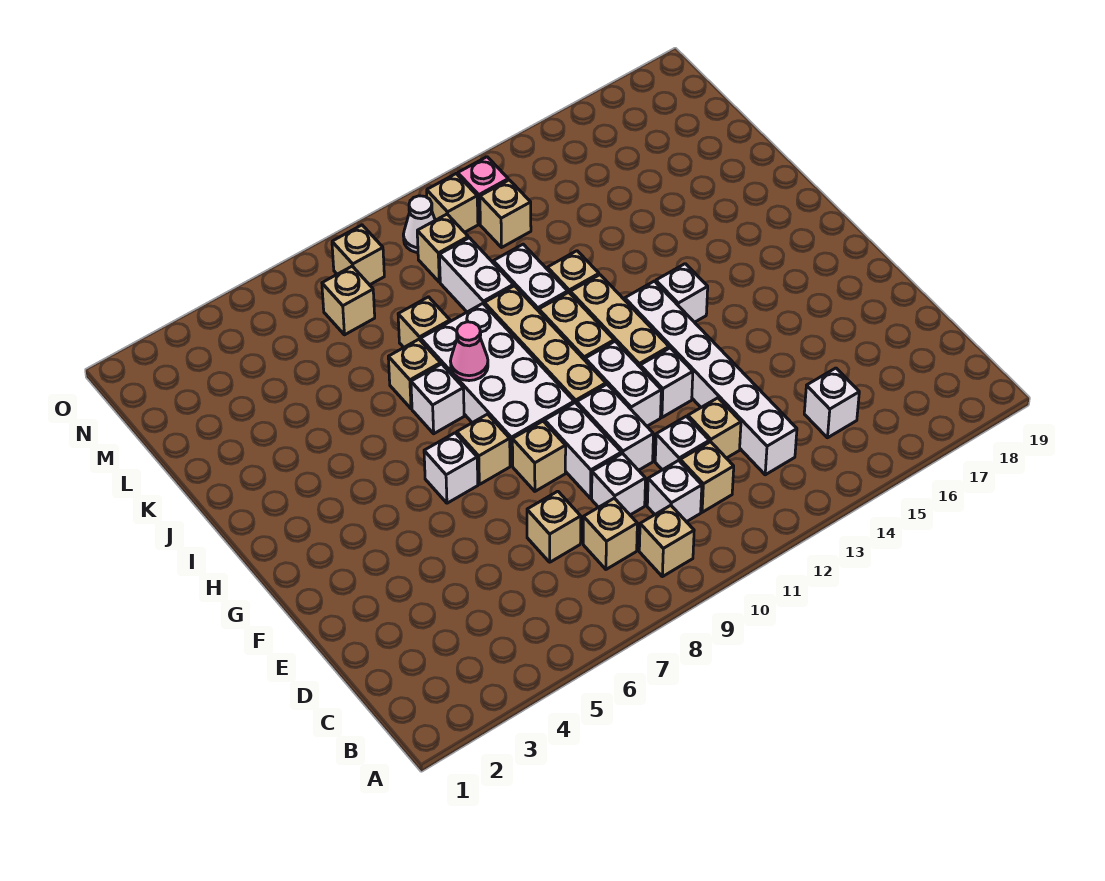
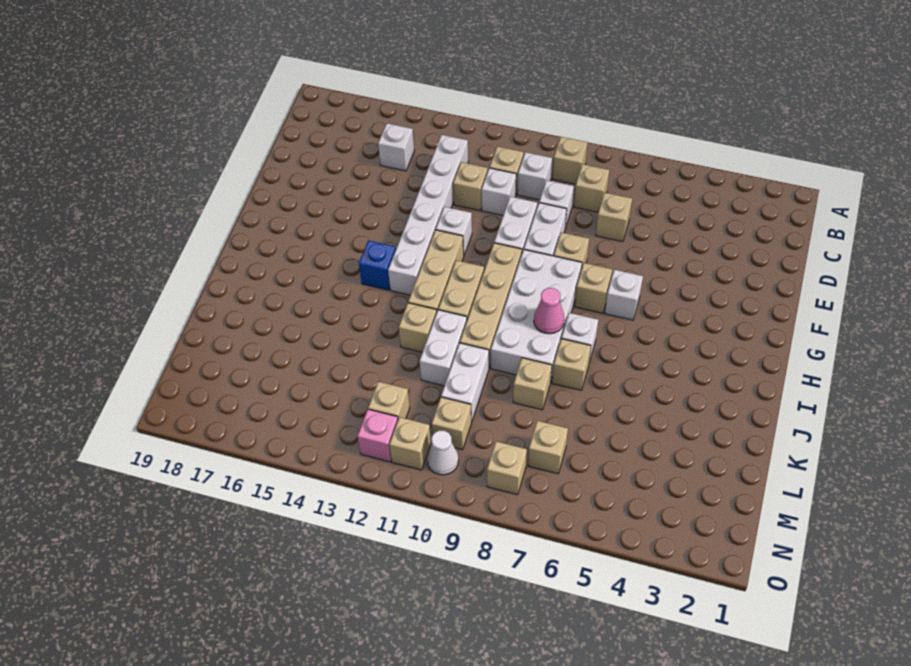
white brick F11:G11 level 1 -> none
white brick H14 level 1 -> blue brick H14 level 1

